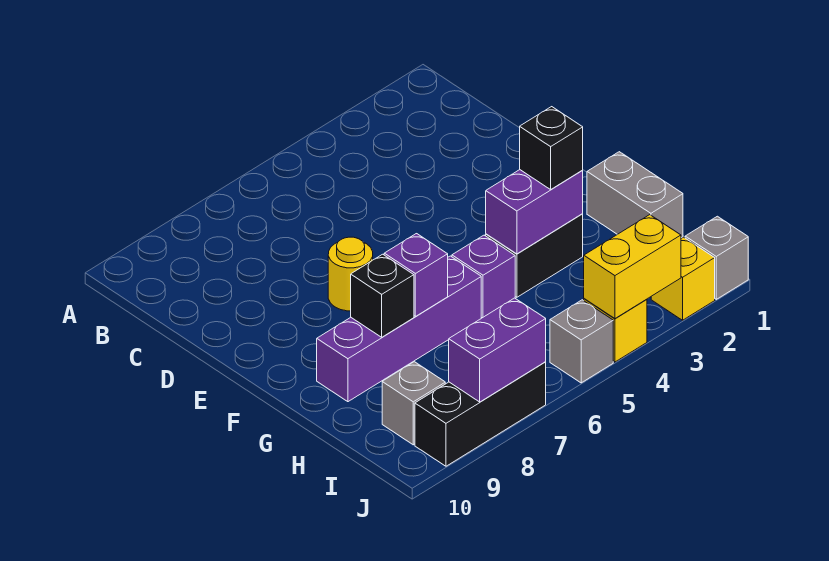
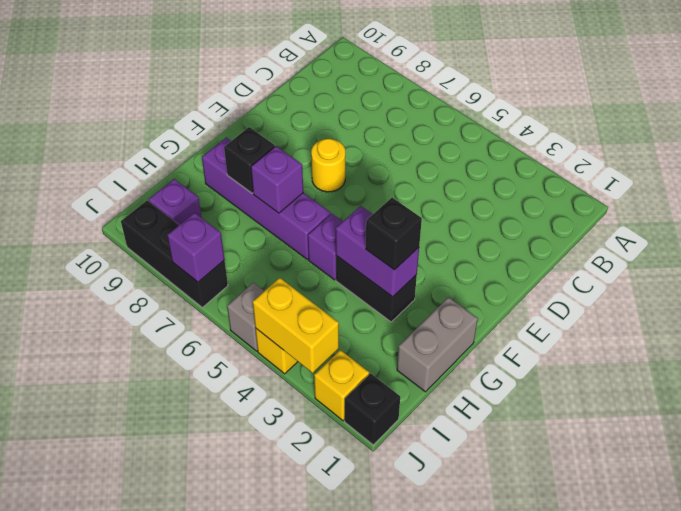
grey brick I9 level 1 -> purple brick I9 level 1
grey brick J1 level 1 -> black brick J1 level 1
purple brick J7:J8 level 2 -> purple brick J7 level 2

